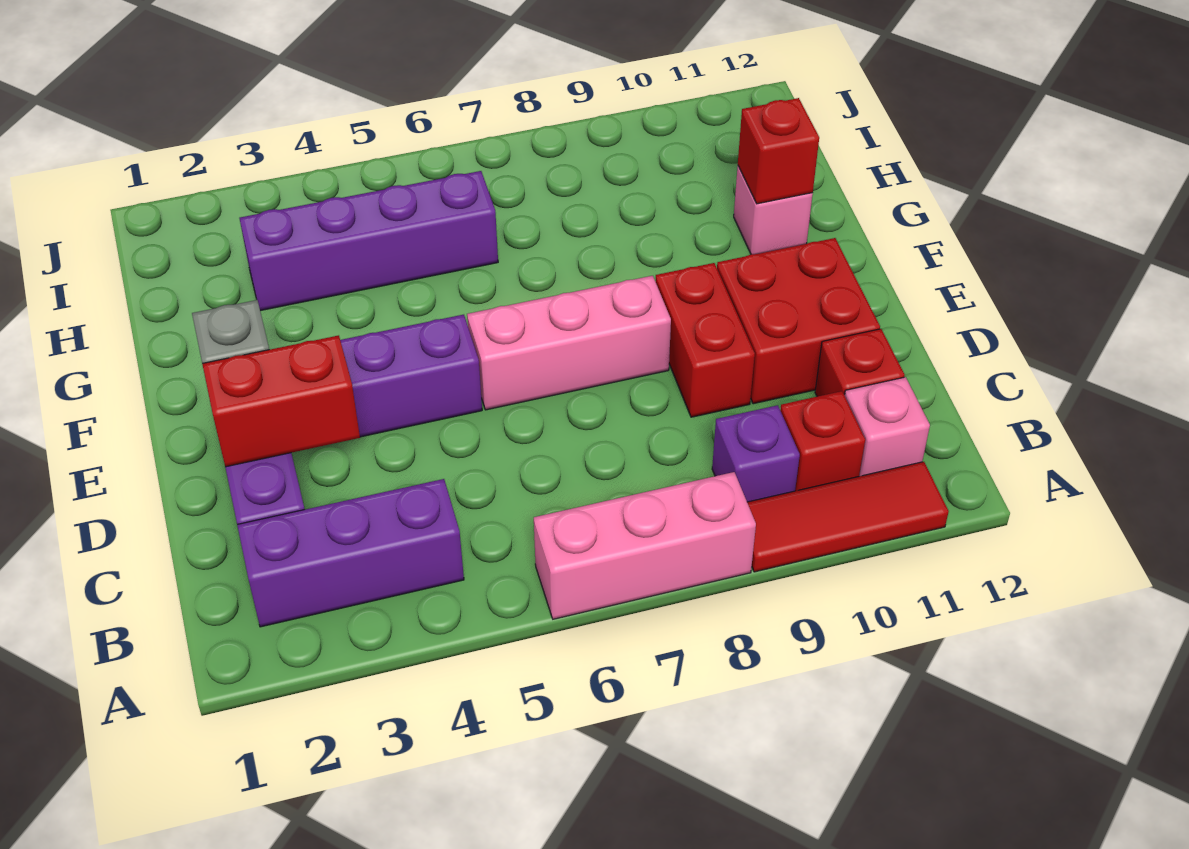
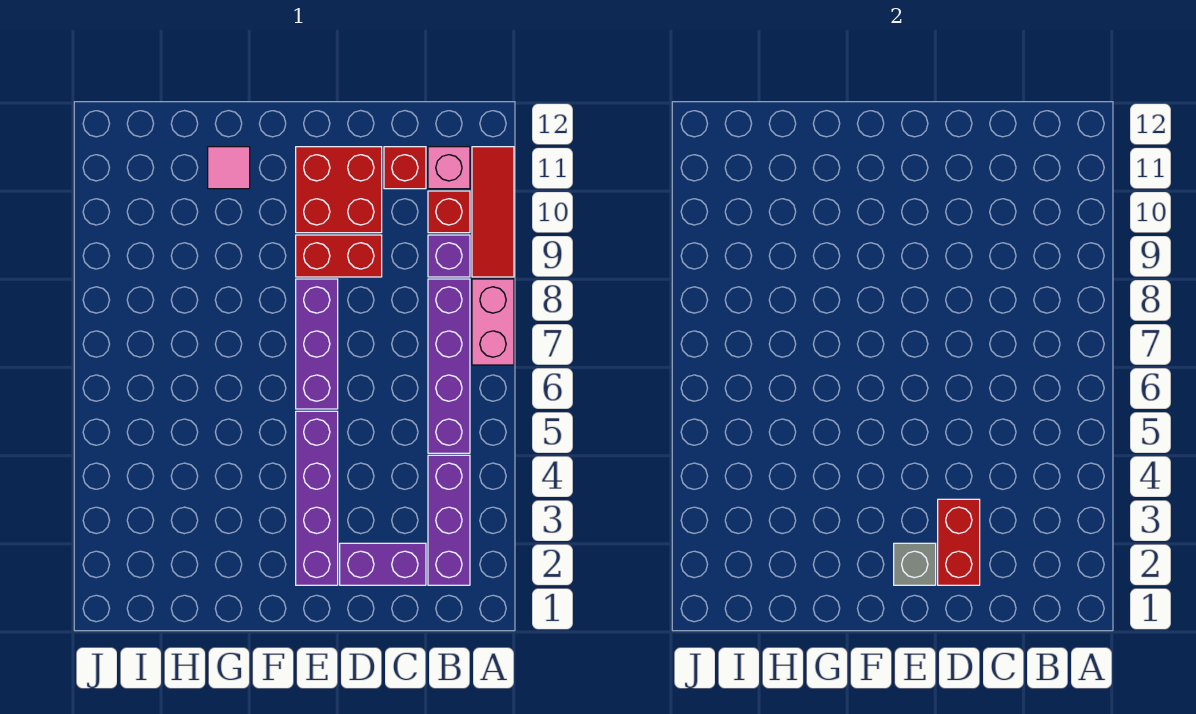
pink brick A6:A8 level 1 -> pink brick A7:A8 level 1
pink brick E6:E8 level 1 -> purple brick E6:E8 level 1
pink brick G11 level 1 -> pink tile G11 level 1
red brick G11 level 2 -> none
purple brick H3:H6 level 1 -> purple brick B5:B8 level 1

